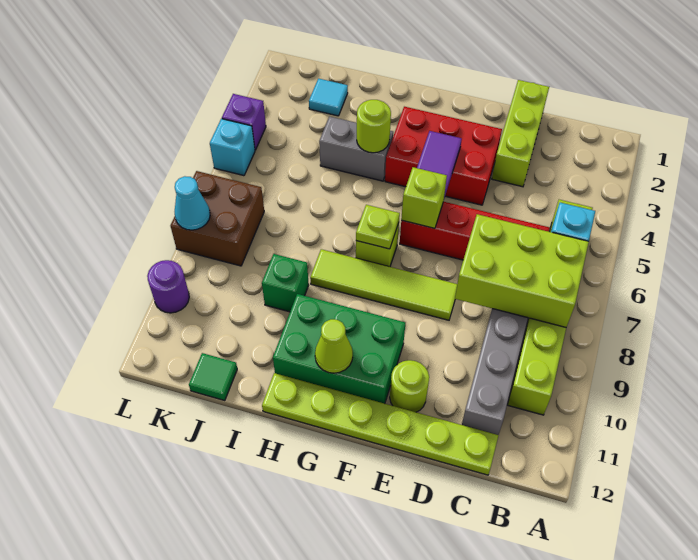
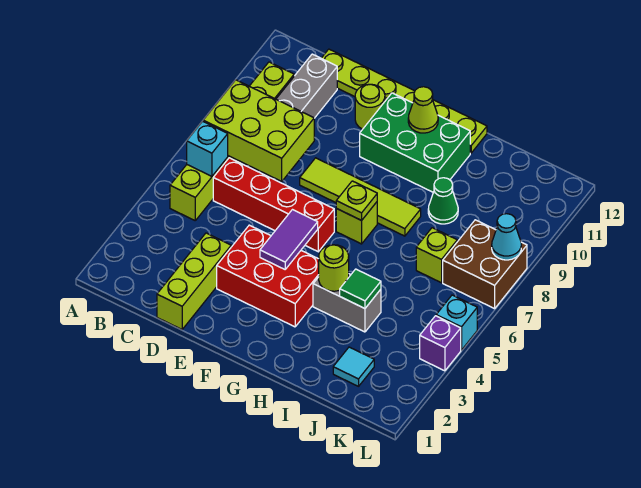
lime brick F6 level 2 -> lime brick J7 level 1
green brick I9 level 1 -> green cone I9 level 1
green tile J12 level 1 -> green tile I4 level 2
purple round brick L10 level 1 -> none

